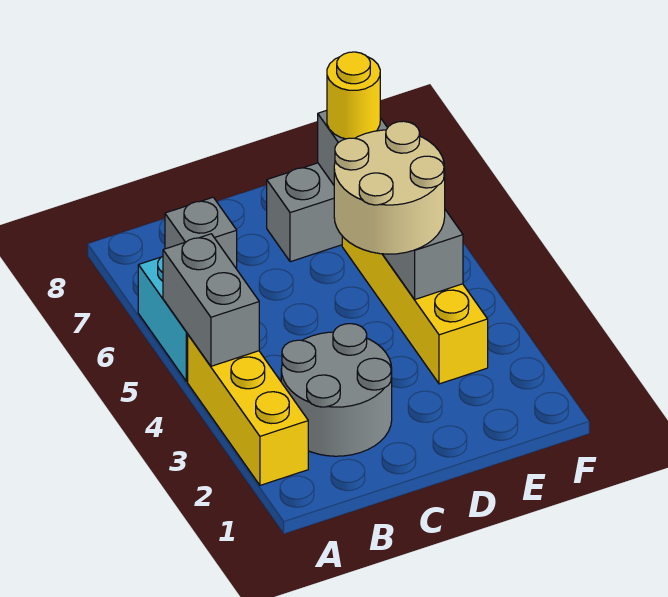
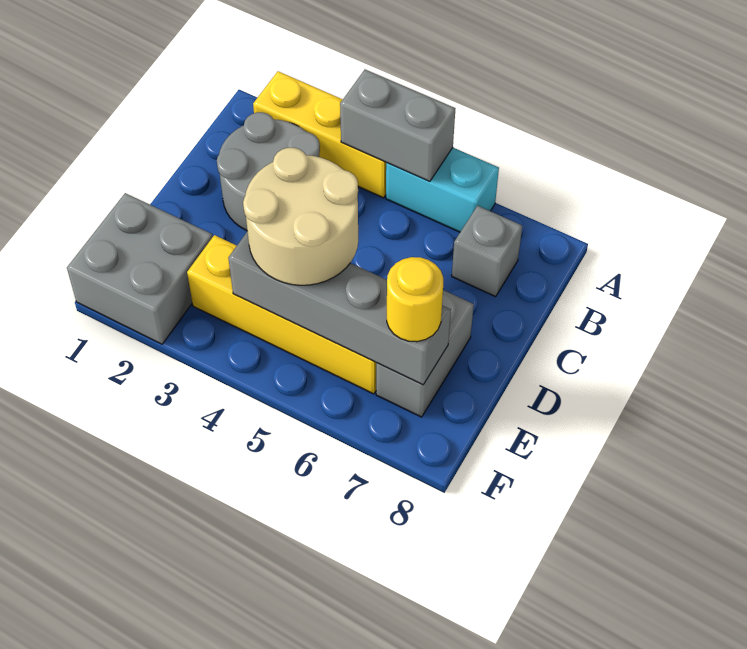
none -> grey brick E1:F2 level 1

